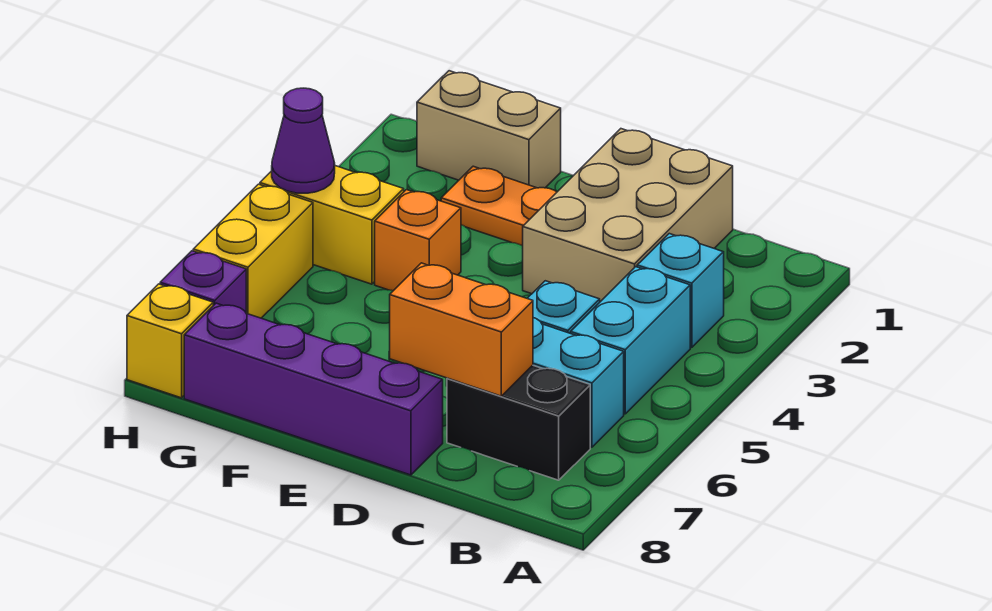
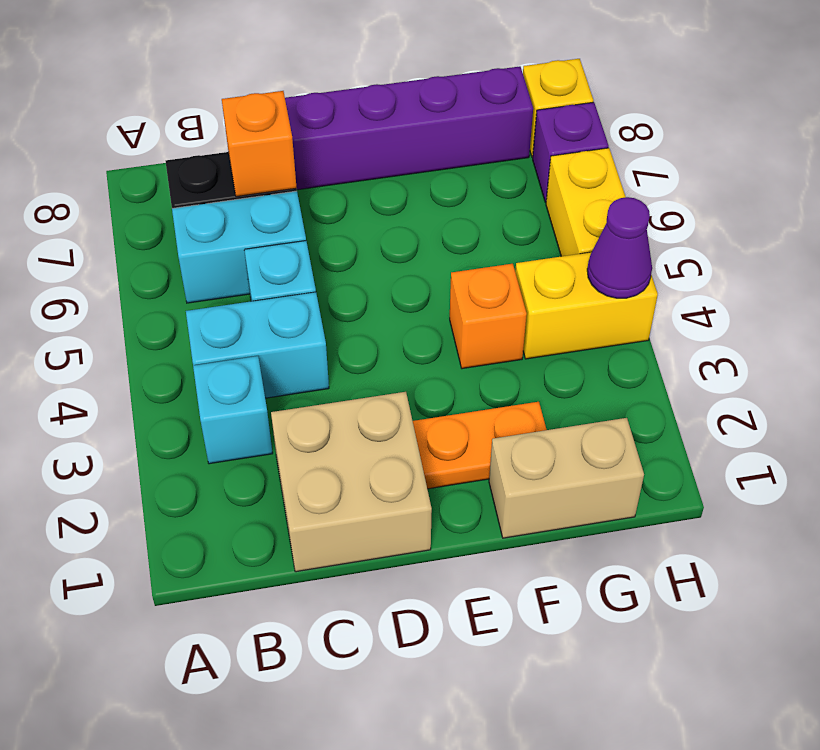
cyan brick B4:B5 level 1 -> cyan brick B4:C4 level 1
tan brick C1:D3 level 1 -> tan brick C1:D2 level 1
orange brick C7:D7 level 2 -> orange brick C7 level 2

